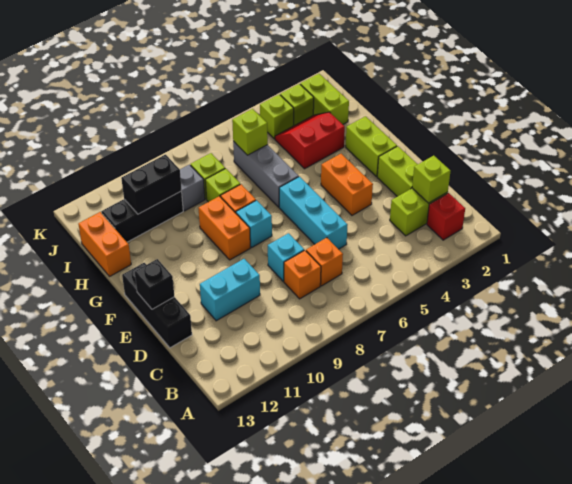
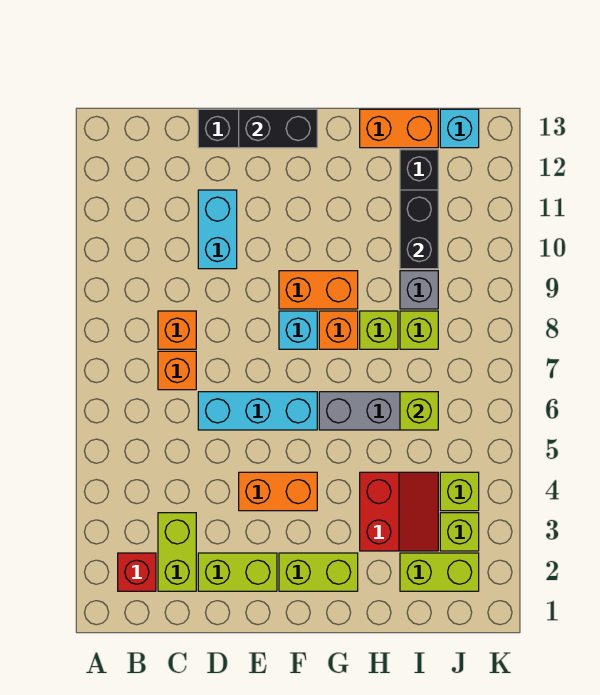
lime brick C2 level 2 -> none
cyan brick D8 level 1 -> cyan brick J13 level 1
black brick E13 level 2 -> black brick E13:F13 level 2

